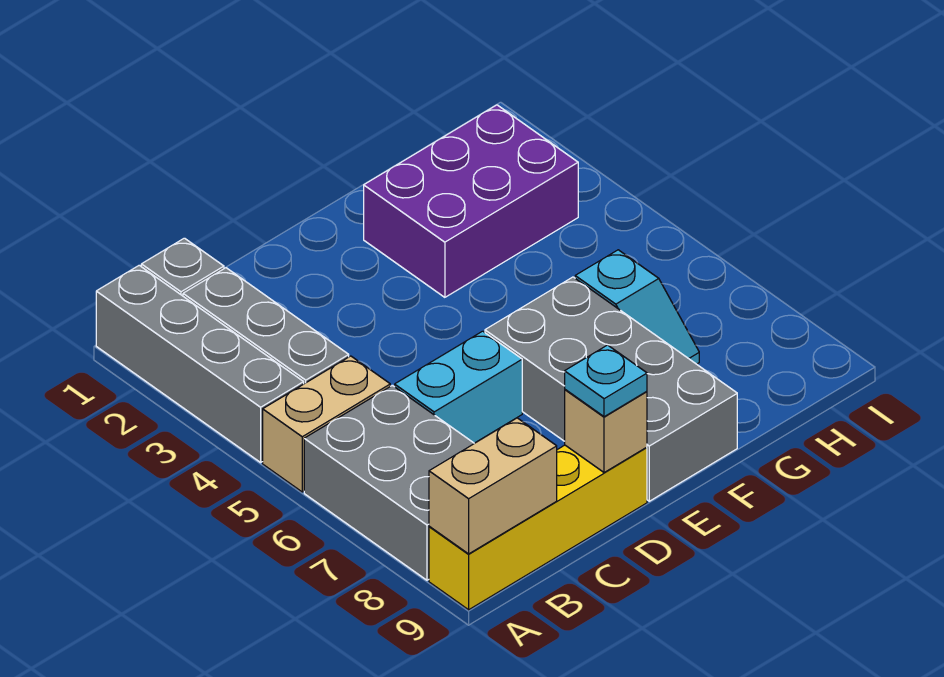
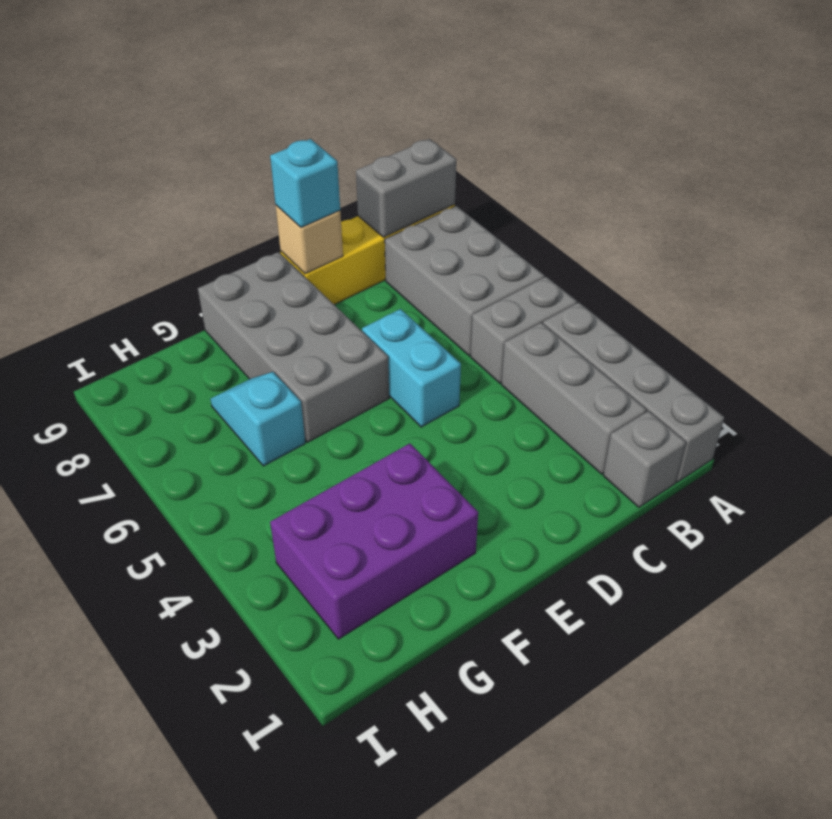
tan brick A5:B5 level 1 -> grey brick A5:B5 level 1
tan brick A9:B9 level 2 -> grey brick A9:B9 level 2
cyan brick C6:D6 level 1 -> cyan brick D5:D6 level 1
cyan plate D9 level 3 -> cyan brick D9 level 3

